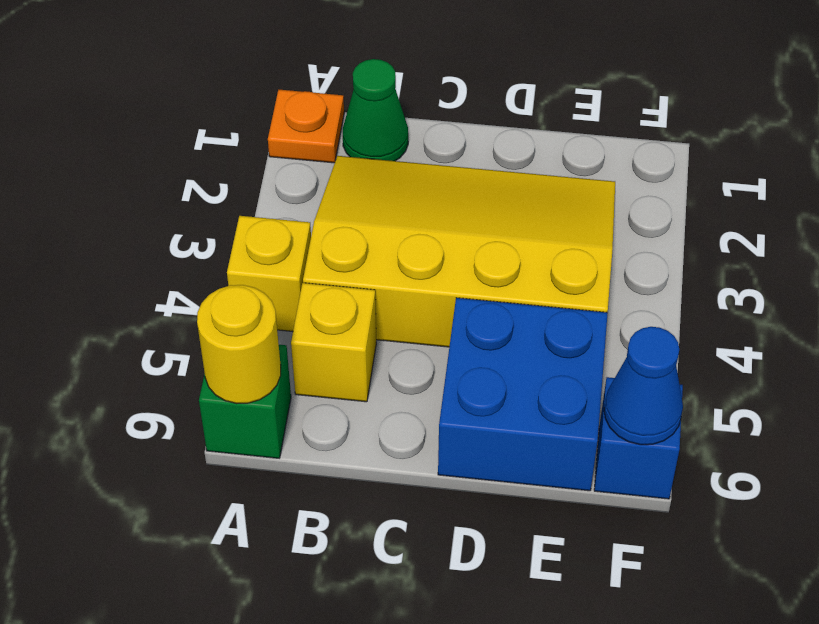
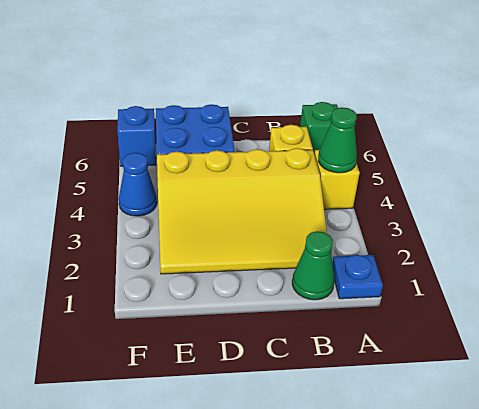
orange plate A1 level 1 -> blue plate A1 level 1
none -> green cone A4 level 2
yellow round brick A6 level 2 -> none
blue cone F6 level 2 -> blue cone F4 level 1

